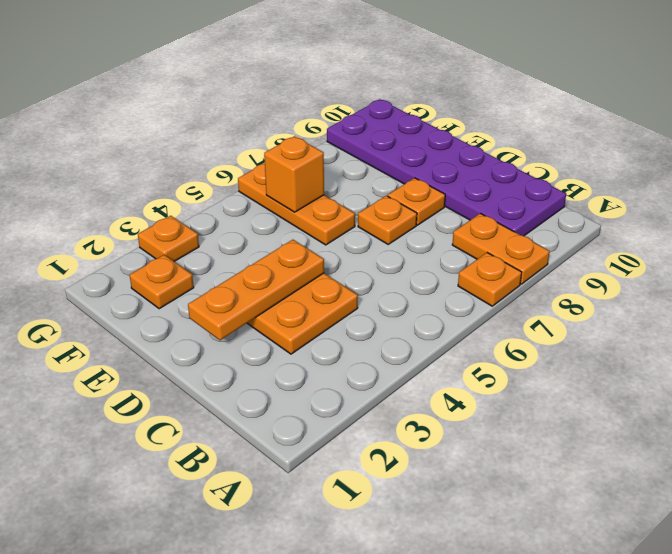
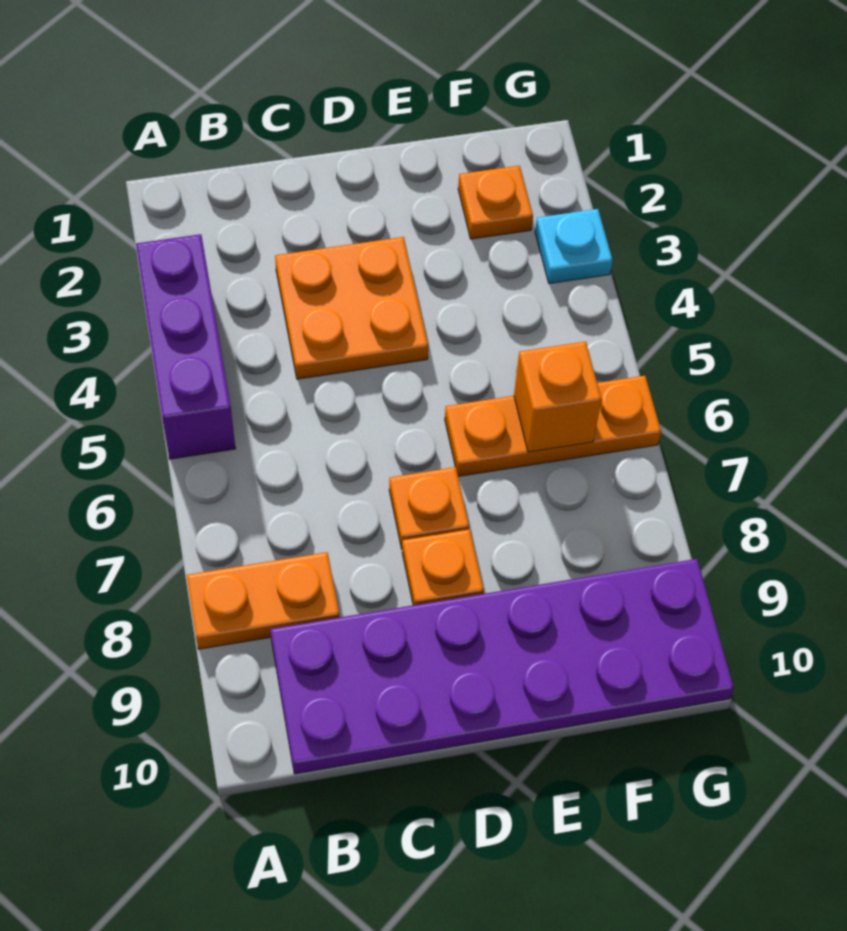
none -> purple brick A3:A5 level 1
orange plate A7 level 1 -> none
orange plate D2:D4 level 2 -> none
orange plate G3 level 1 -> cyan plate G3 level 1

